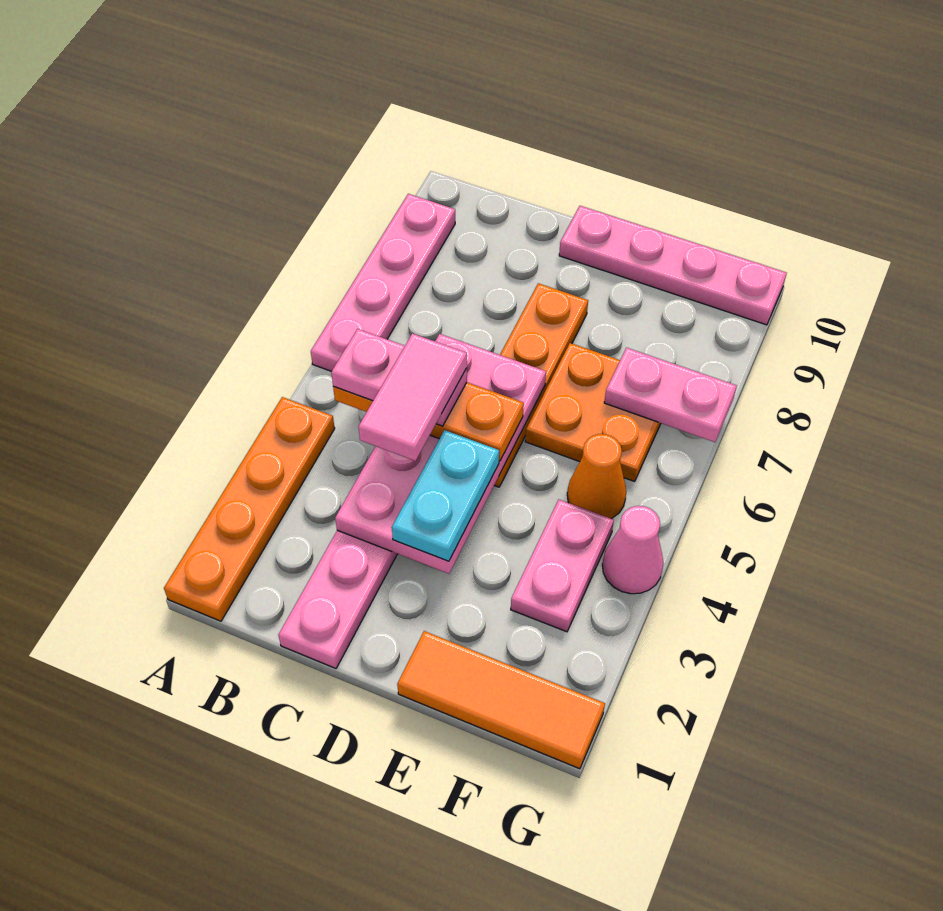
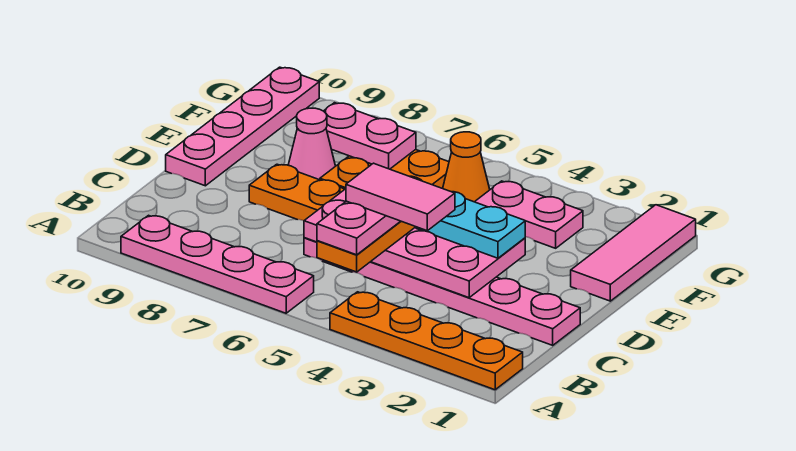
orange tile E1:G1 level 1 -> pink tile E1:G1 level 1
pink plate F7:G7 level 2 -> pink plate F7:F8 level 2
pink cone G4 level 1 -> pink cone E8 level 1

